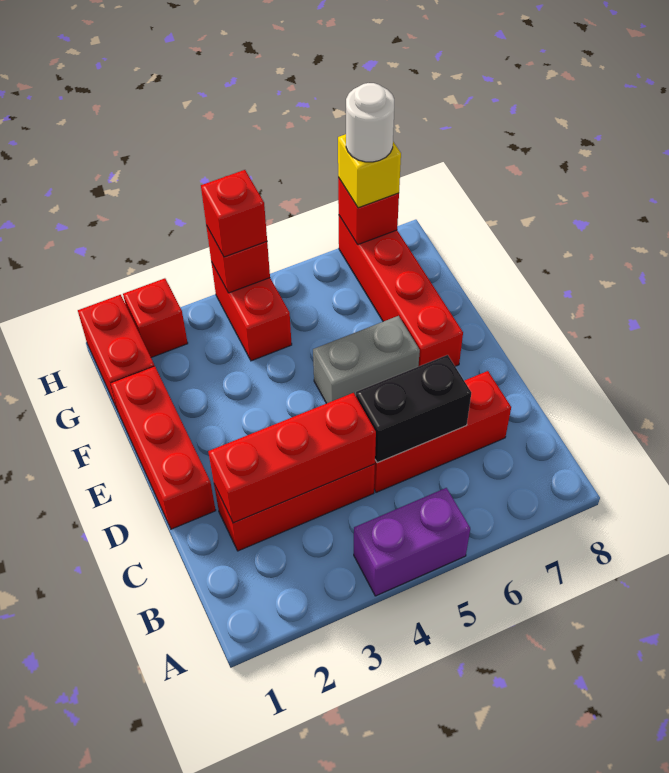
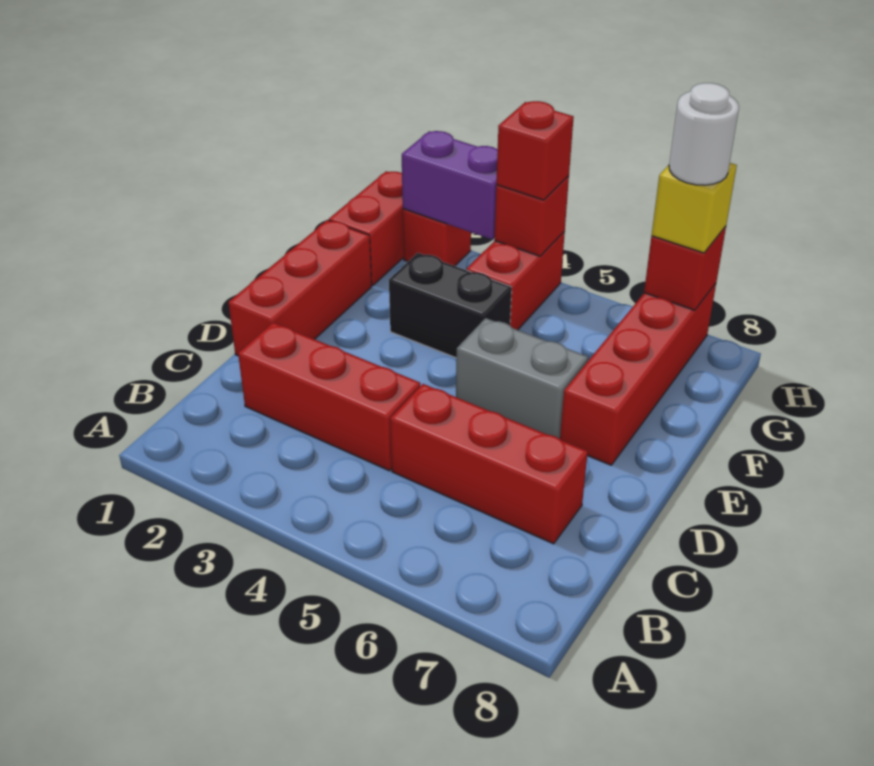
purple brick A4:A5 level 1 -> purple brick H2:H3 level 2
red brick C2:C4 level 2 -> none
black brick C5:C6 level 2 -> black brick F3:F4 level 1

